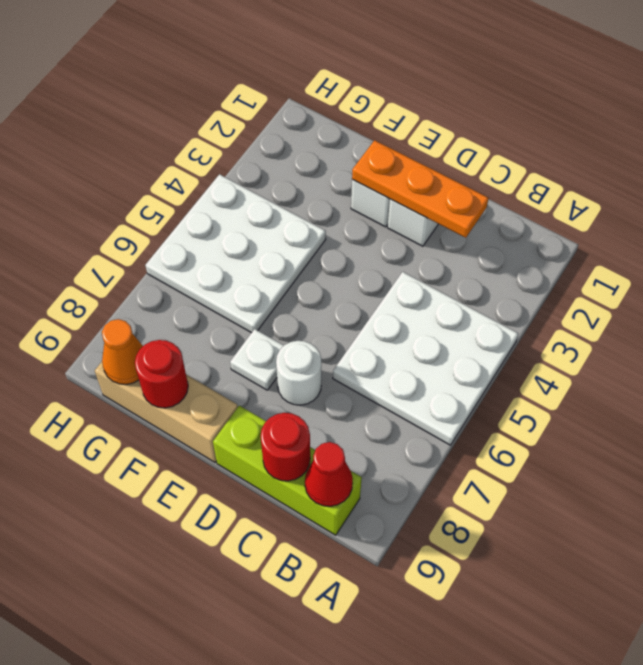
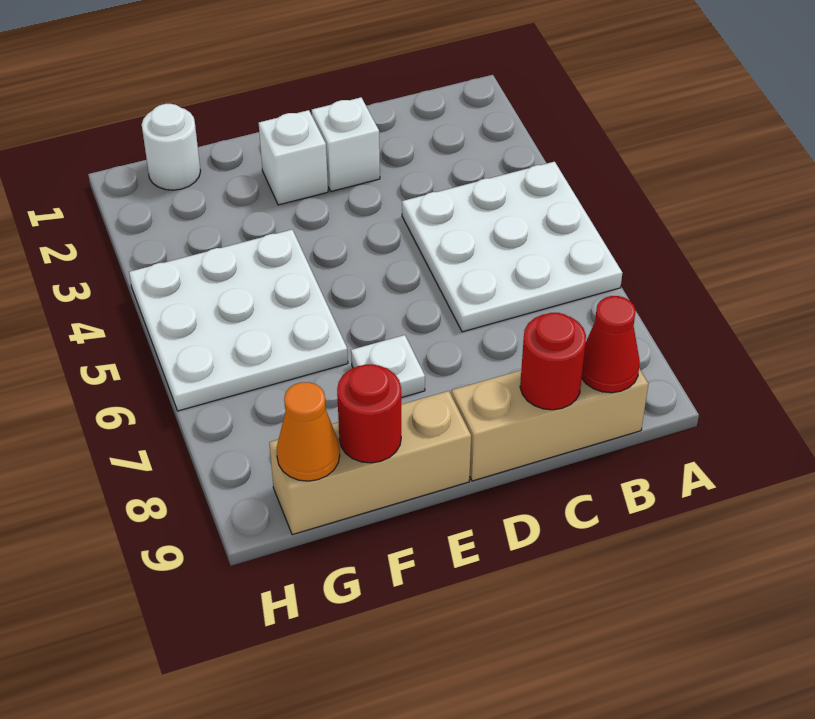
lime brick B9:D9 level 1 -> tan brick B9:D9 level 1
orange plate C2:E2 level 2 -> none
white round brick D7 level 1 -> white round brick G1 level 1

